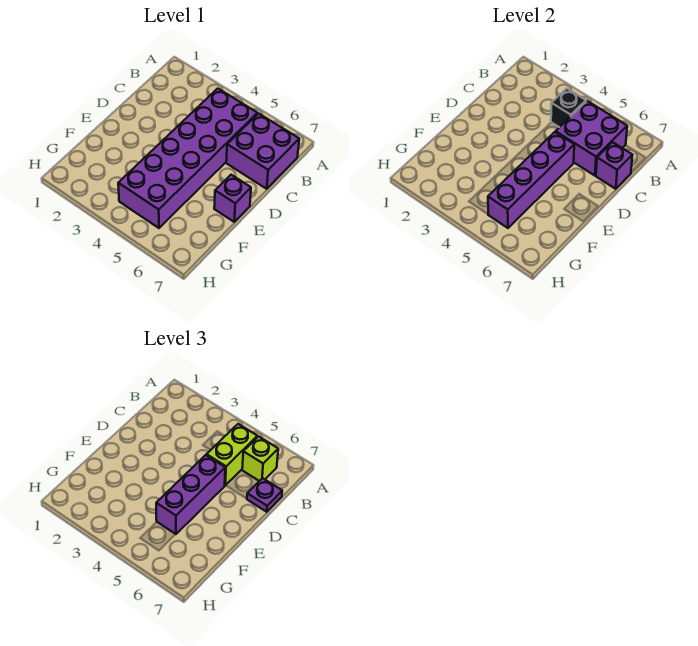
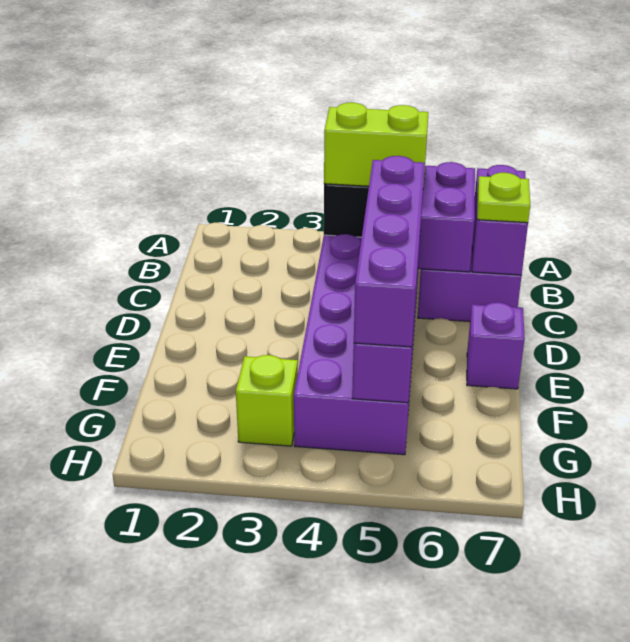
lime brick B5:C5 level 3 -> lime brick B4:B5 level 3
lime brick B6 level 3 -> lime brick G3 level 1
purple brick C7 level 2 -> purple brick B7:C7 level 2
purple plate C7 level 3 -> lime plate C7 level 3
purple brick D5:F5 level 3 -> purple brick D5:G5 level 3

